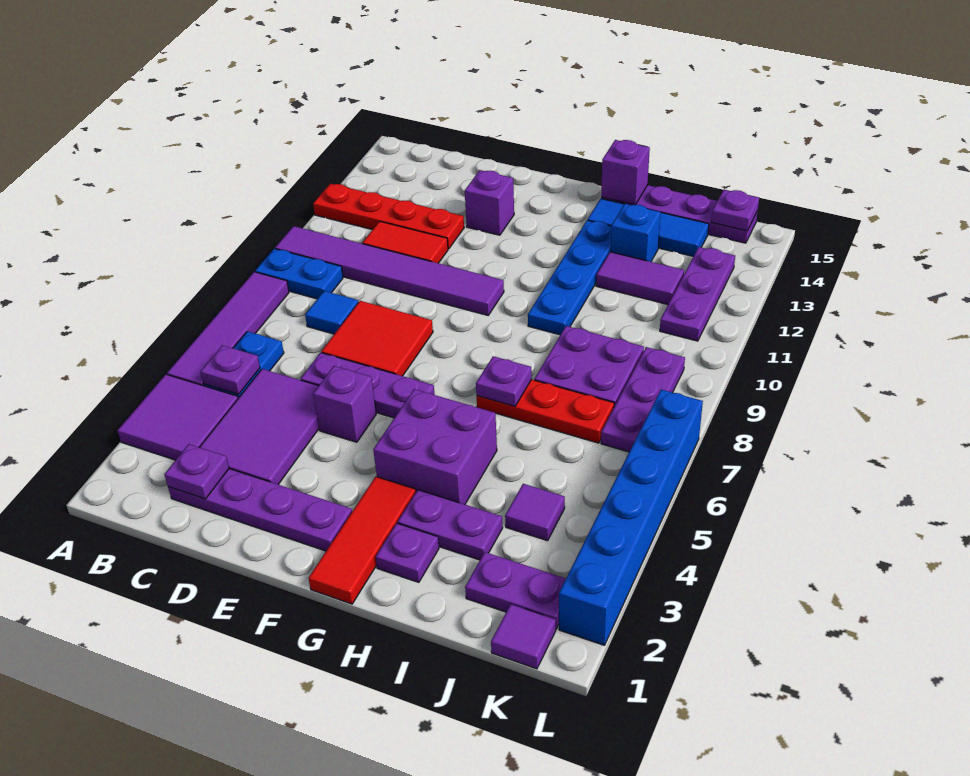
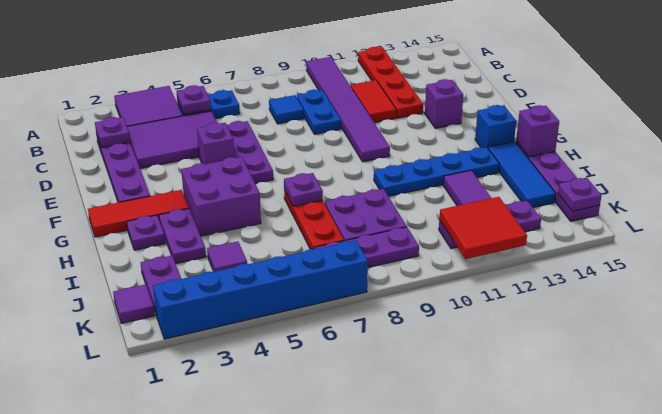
purple tile A5:A8 level 1 -> none
blue plate A9:B9 level 1 -> blue plate C9:D9 level 1
red tile D7:E8 level 1 -> red tile K11:L12 level 2
blue brick I13 level 1 -> blue brick G14 level 1

